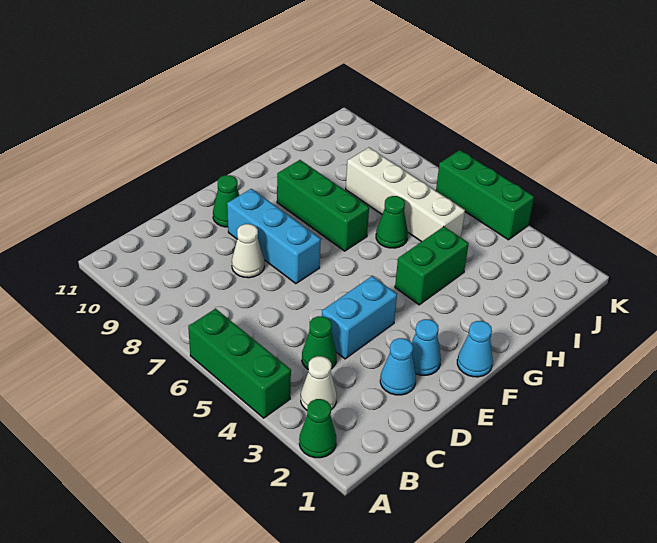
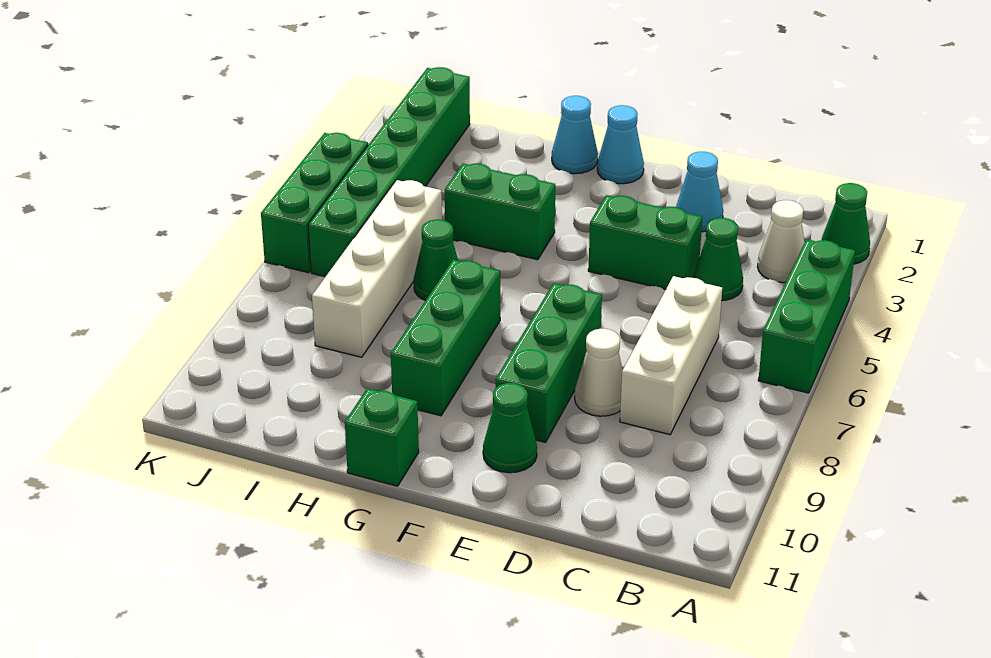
none -> white brick C6:C8 level 1
cyan brick D4:E4 level 1 -> green brick D4:E4 level 1
cyan cone E2 level 1 -> cyan cone G1 level 1
cyan brick E7:E9 level 1 -> green brick E7:E9 level 1
none -> green brick G11 level 1
none -> green brick J1:J6 level 1

